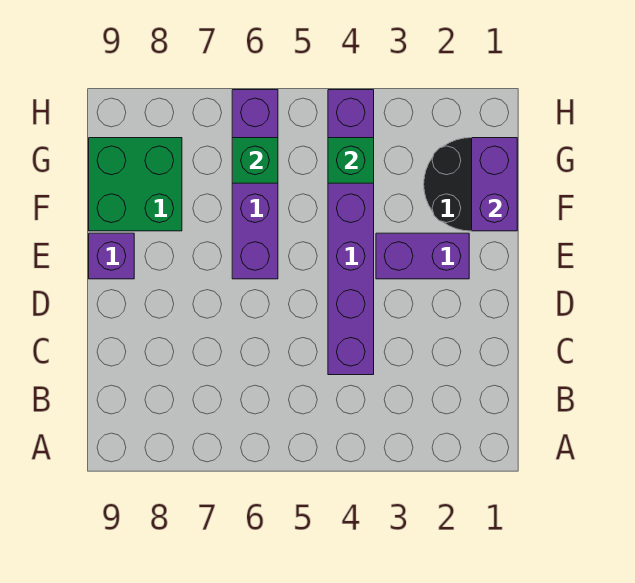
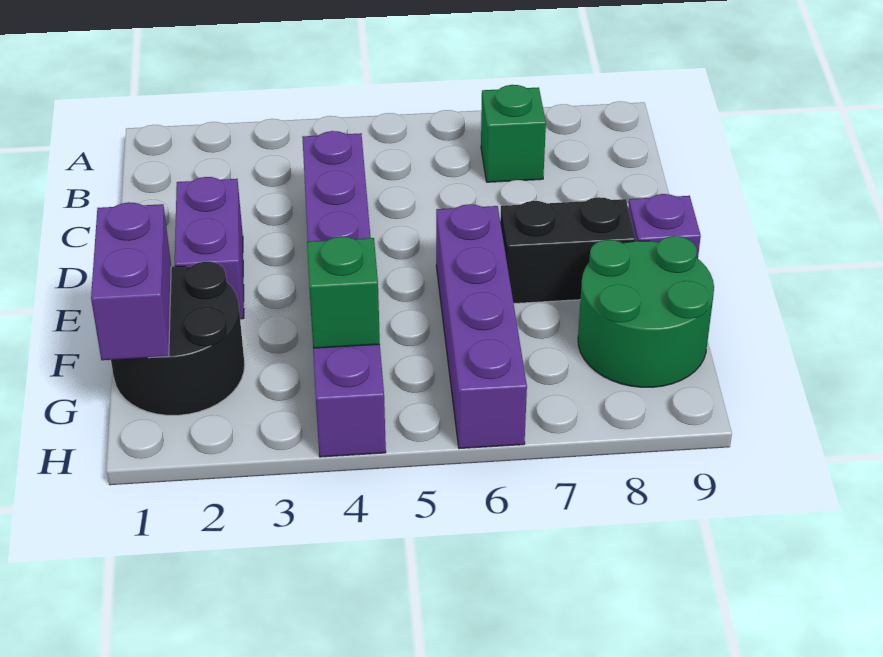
purple brick E2:E3 level 1 -> purple brick D2:E2 level 1
none -> black brick E7:E8 level 1
green brick F8:G9 level 1 -> green round brick F8:G9 level 1
green brick G6 level 2 -> green brick B7 level 1

